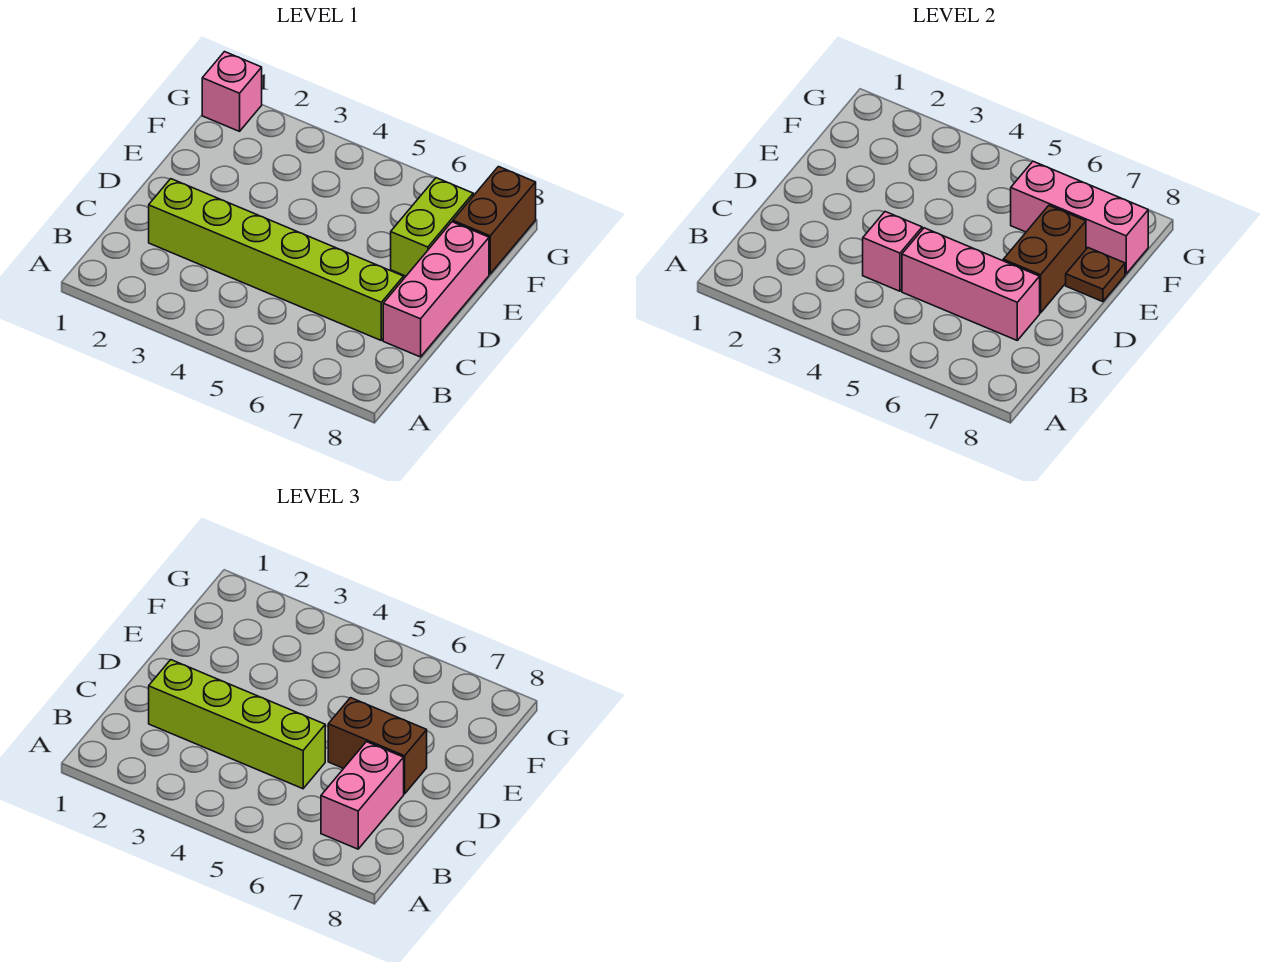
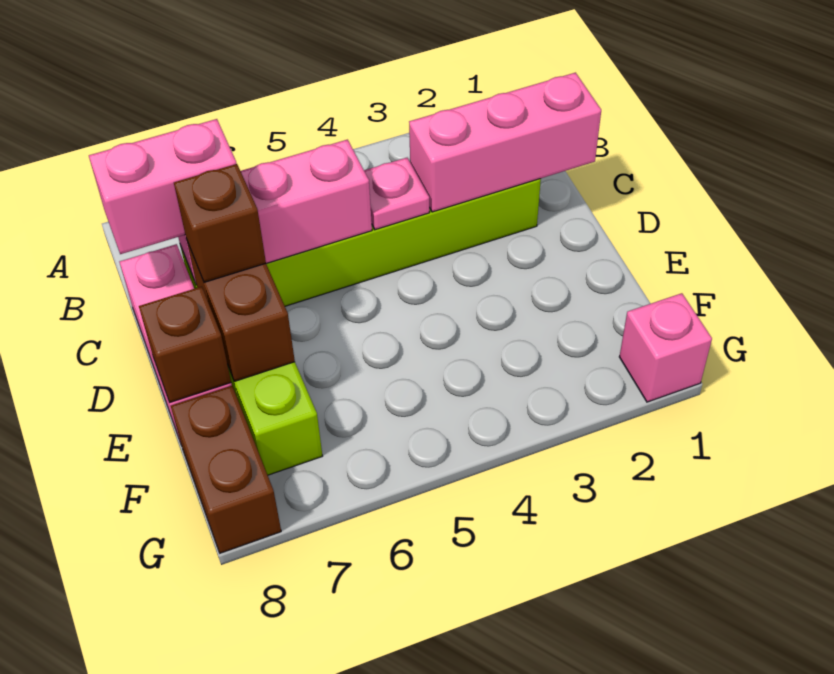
pink brick B7:C7 level 3 -> pink brick C7:C8 level 3
lime brick C2:C5 level 3 -> none
pink brick C4 level 2 -> pink plate C4 level 2
brown brick D6:D7 level 3 -> brown brick D7 level 3
brown plate E8 level 2 -> brown brick E8 level 2
pink brick F6:F8 level 2 -> pink brick C1:C3 level 2

